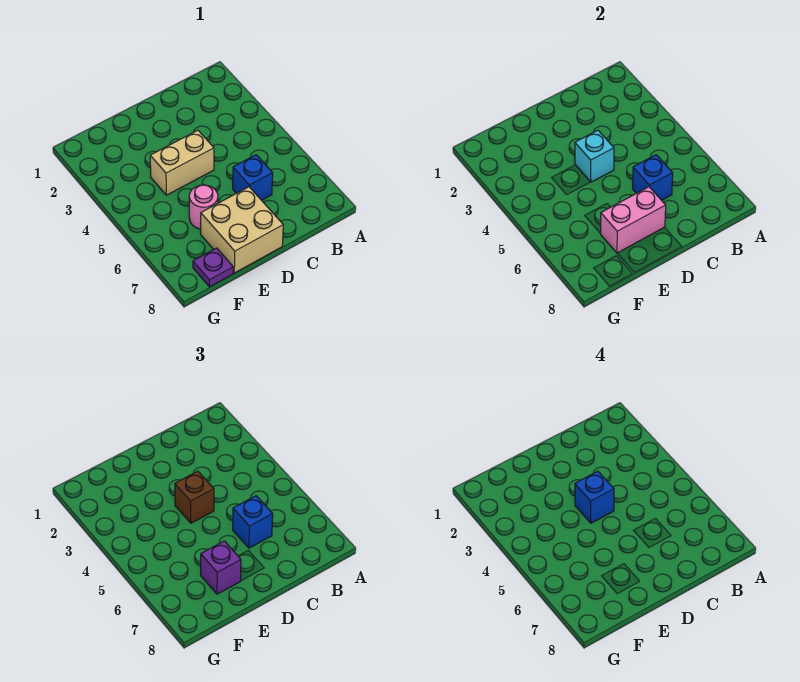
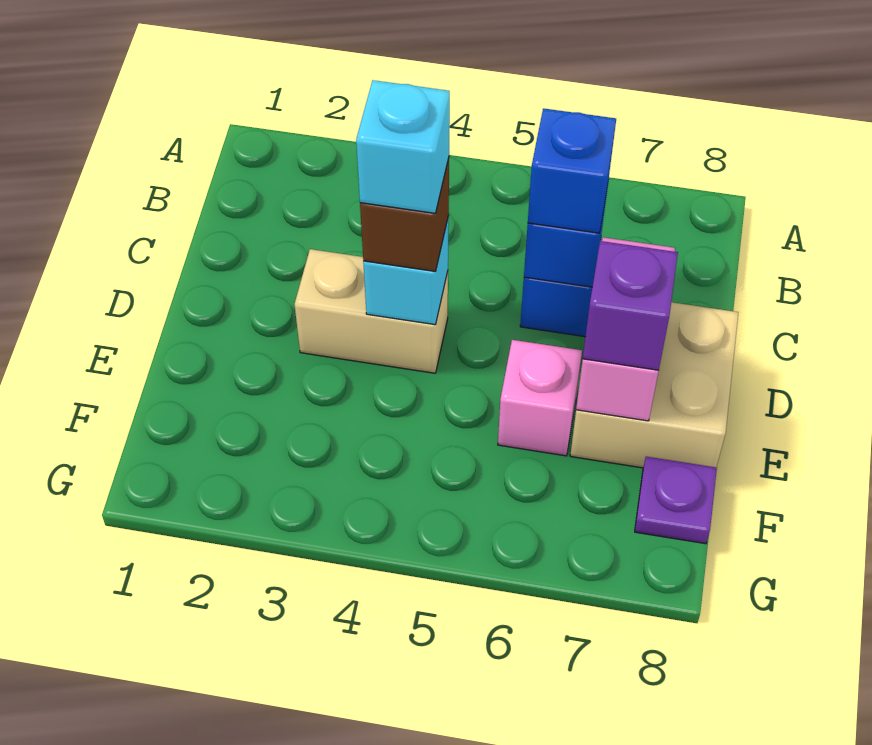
tan brick D4:E4 level 1 -> tan brick D3:D4 level 1
blue brick D4 level 4 -> cyan brick D4 level 4
pink round brick E6 level 1 -> pink brick E6 level 1

